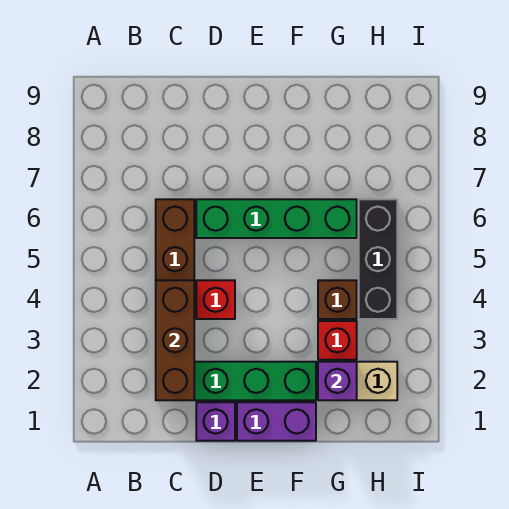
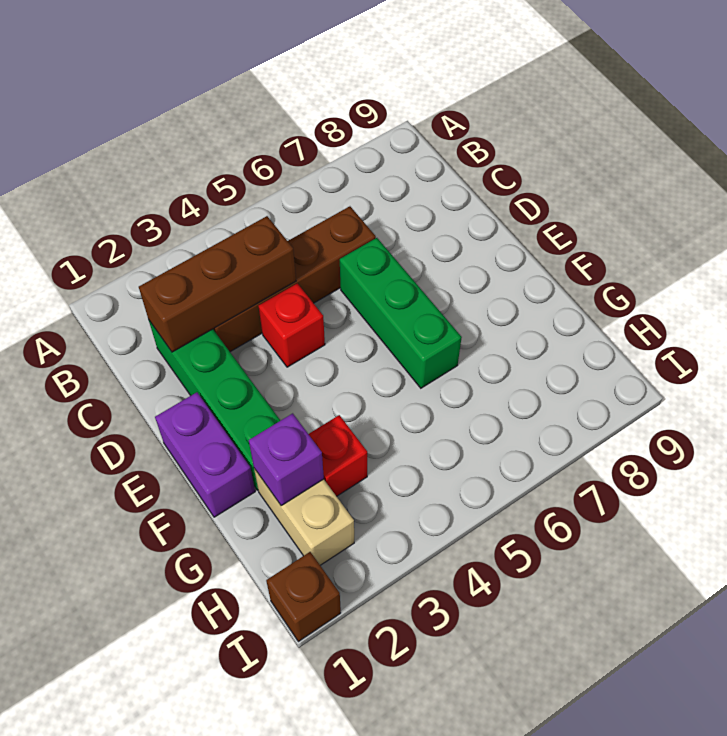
purple brick D1 level 1 -> none
green brick D6:G6 level 1 -> green brick D6:F6 level 1
brown brick G4 level 1 -> brown brick I1 level 1
black brick H4:H6 level 1 -> none

